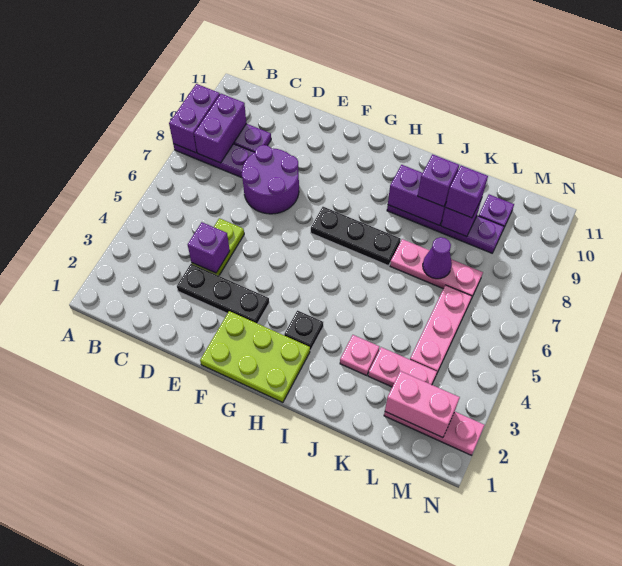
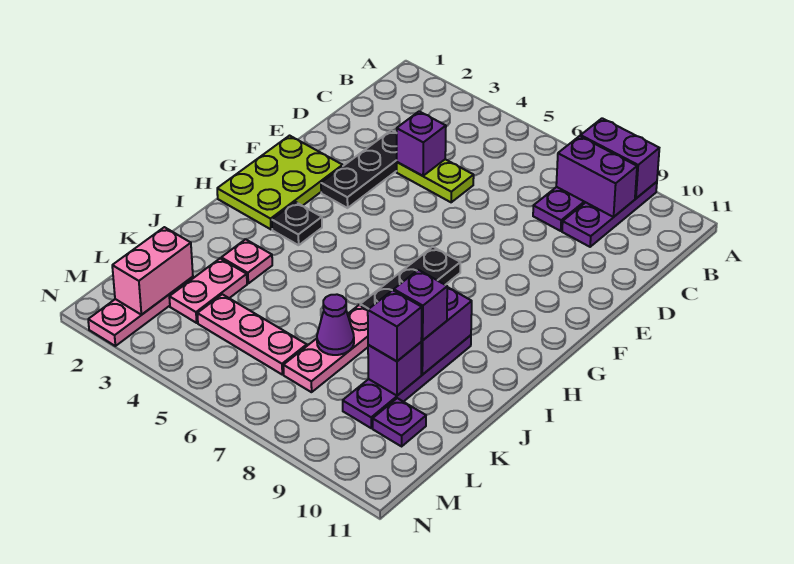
purple round brick D7:E8 level 1 -> none

